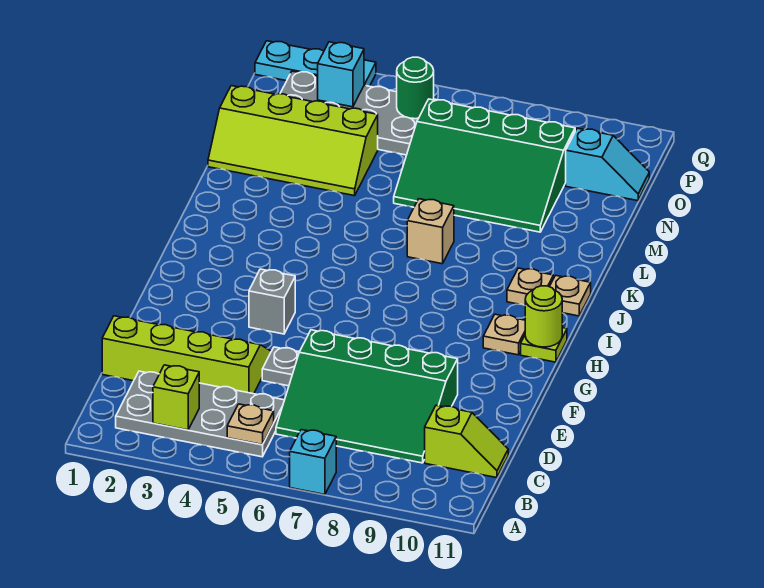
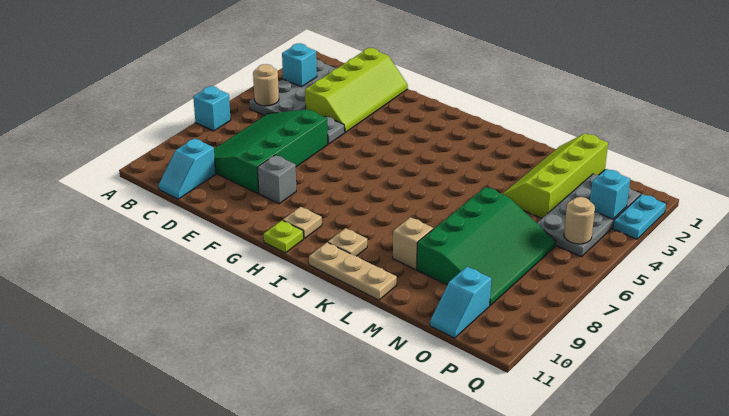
lime brick B3 level 2 -> cyan brick B3 level 2
tan plate B5 level 2 -> tan round brick B5 level 2
lime slope C10:C11 level 1 top 10 -> cyan slope C10:C11 level 1 top 10
grey brick G4 level 1 -> grey brick F9 level 1
lime round brick H11 level 2 -> none
tan plate J11 level 1 -> tan plate J11:L11 level 1
tan brick K7 level 1 -> tan brick L9 level 1
green slope M6:O9 level 1 top O -> green slope M6:O9 level 1 top M
green round brick P5 level 2 -> tan round brick P5 level 2
cyan plate Q1:Q3 level 1 -> cyan plate Q2:Q3 level 1

